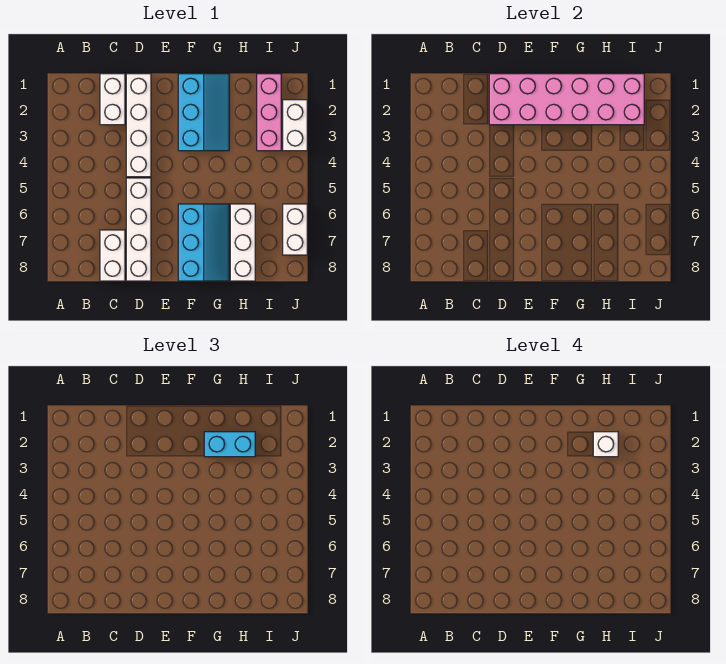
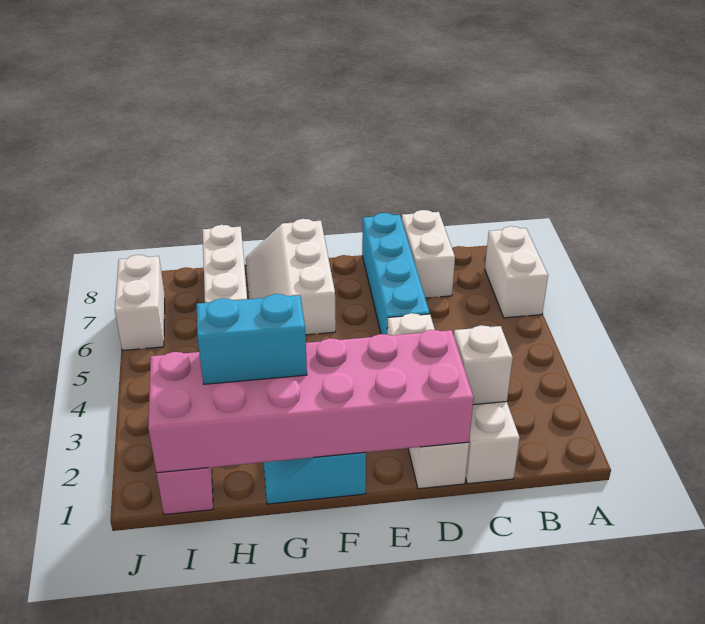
white brick D5:D8 level 1 -> cyan brick D5:D8 level 1
cyan slope F6:G8 level 1 top F -> white slope F6:G8 level 1 top F
white brick H2 level 4 -> white brick C2 level 2
white brick J2:J3 level 1 -> white brick A6:A7 level 1

